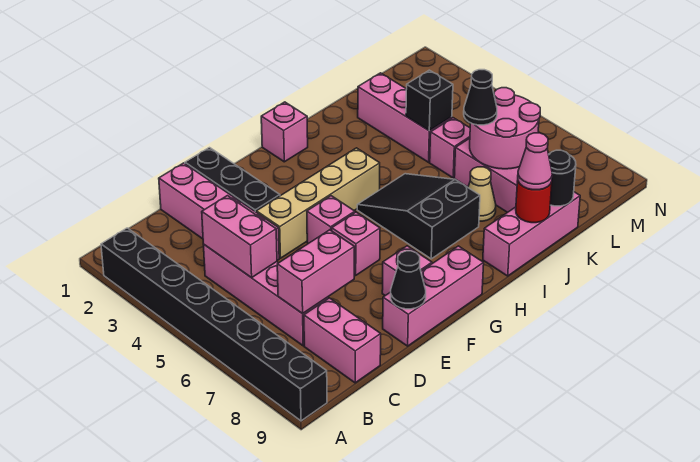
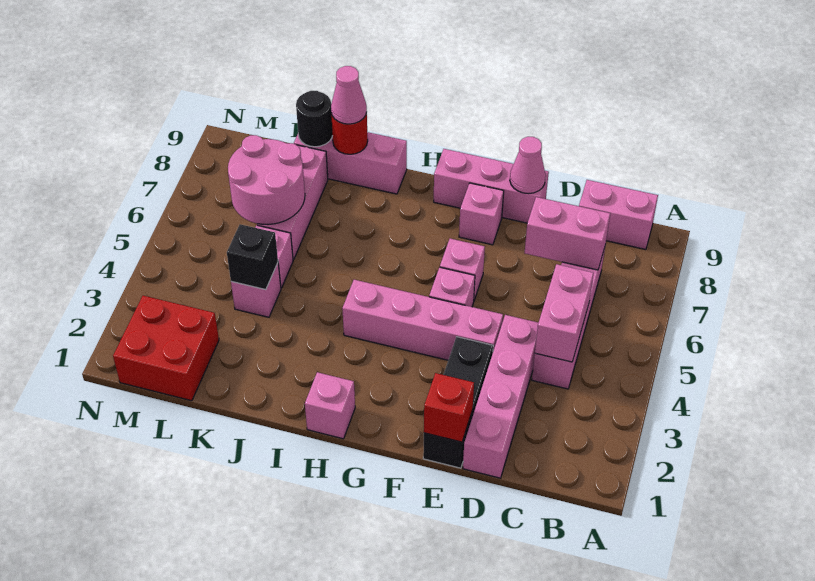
black brick A2:A9 level 1 -> none
pink brick C8:C9 level 1 -> pink brick B9:C9 level 1
none -> red brick E1 level 2
tan brick E4:H4 level 1 -> pink brick E4:H4 level 1
black cone E9 level 2 -> pink cone E9 level 2
black slope H5:I7 level 1 top 7 -> none
tan cone J7 level 1 -> none
pink brick K2:K4 level 1 -> pink brick K4 level 1
black cone K6 level 3 -> none
none -> red brick L1:M2 level 1

